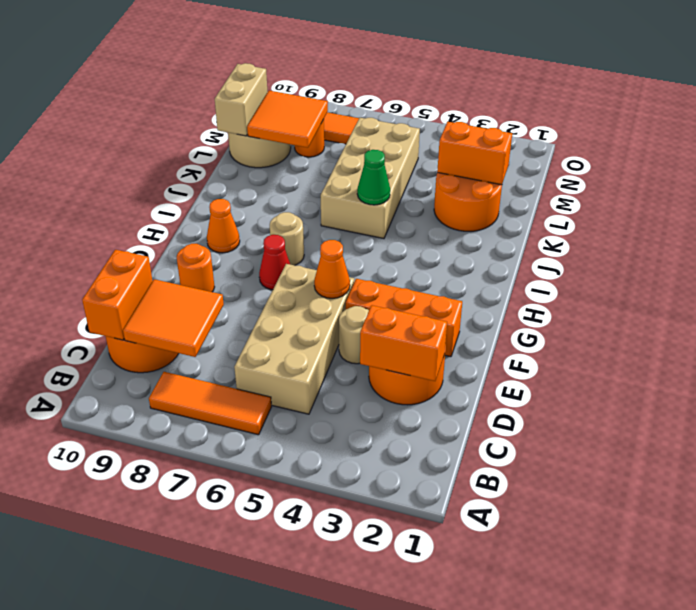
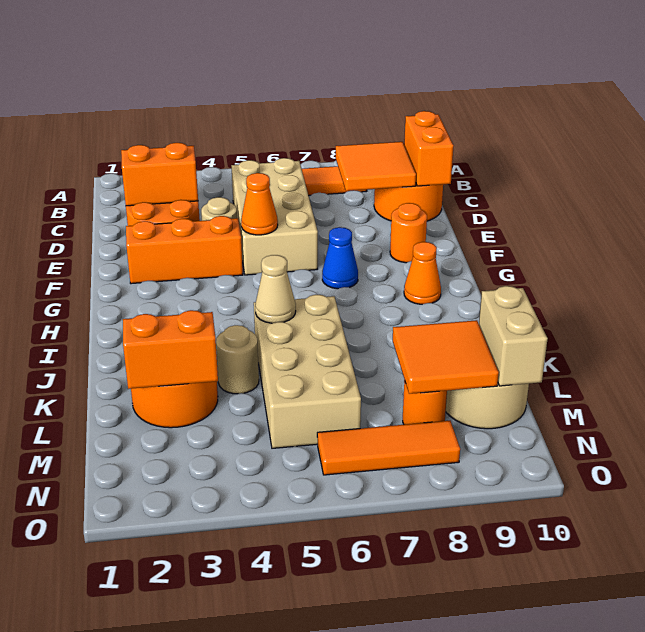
red cone G7 level 1 -> blue cone G7 level 1
tan round brick H7 level 1 -> tan round brick K4 level 1
green cone J5 level 2 -> tan cone J5 level 2

